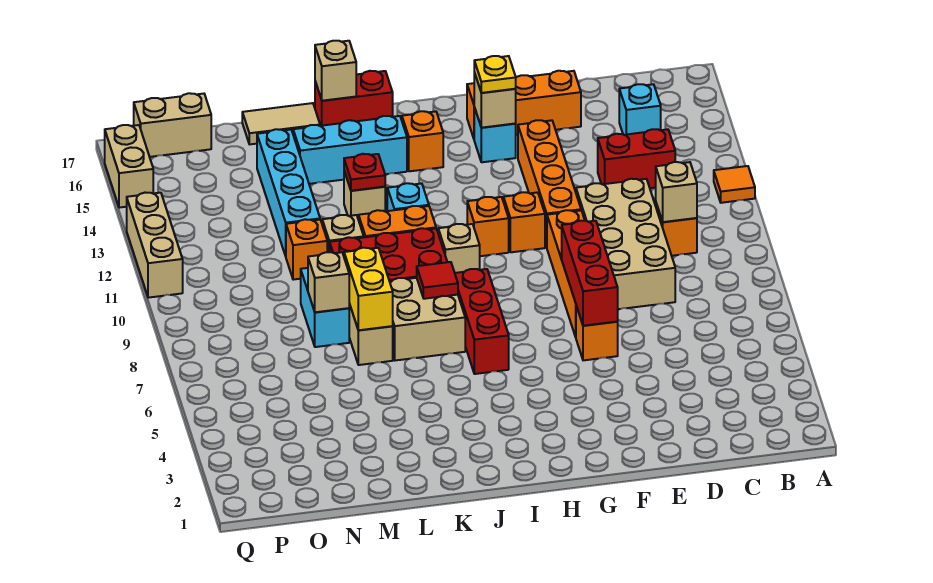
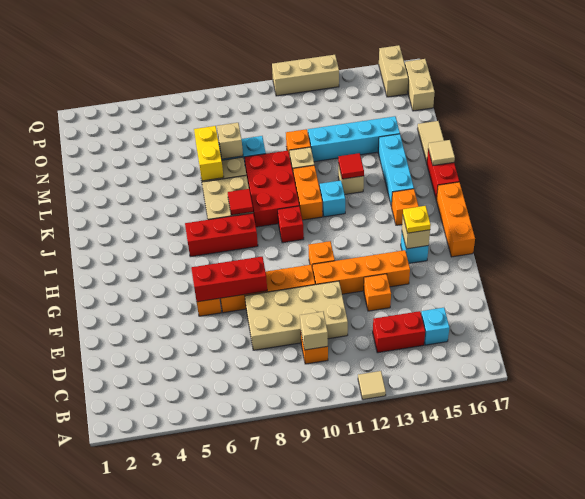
orange tile A12 level 1 -> tan tile A12 level 1
red brick C13:D13 level 1 -> red brick C13:C14 level 1
orange brick E16:G16 level 1 -> orange brick G17:I17 level 1
orange brick H11 level 1 -> orange brick E13 level 1
tan brick I10 level 1 -> red brick I10 level 1
red plate K13 level 2 -> red tile K13 level 2
tan brick K17 level 2 -> tan tile K17 level 2
yellow brick L7:L8 level 2 -> yellow brick L7:M7 level 2
tan brick Q15:Q16 level 1 -> tan brick P16:Q16 level 1

